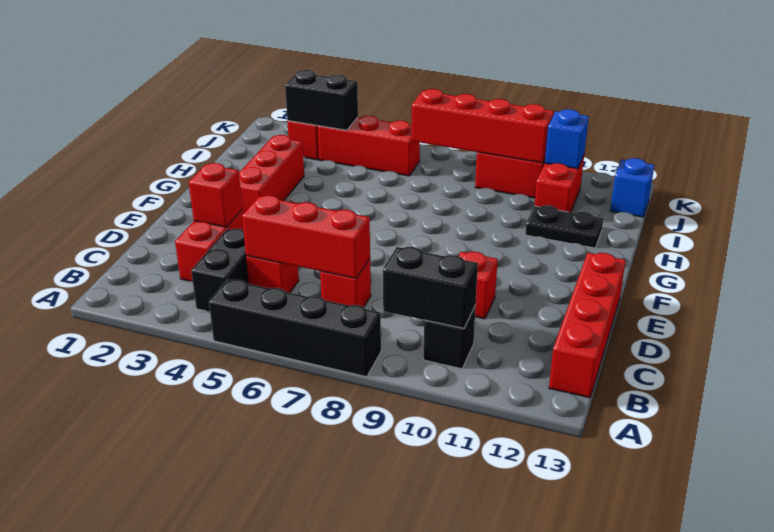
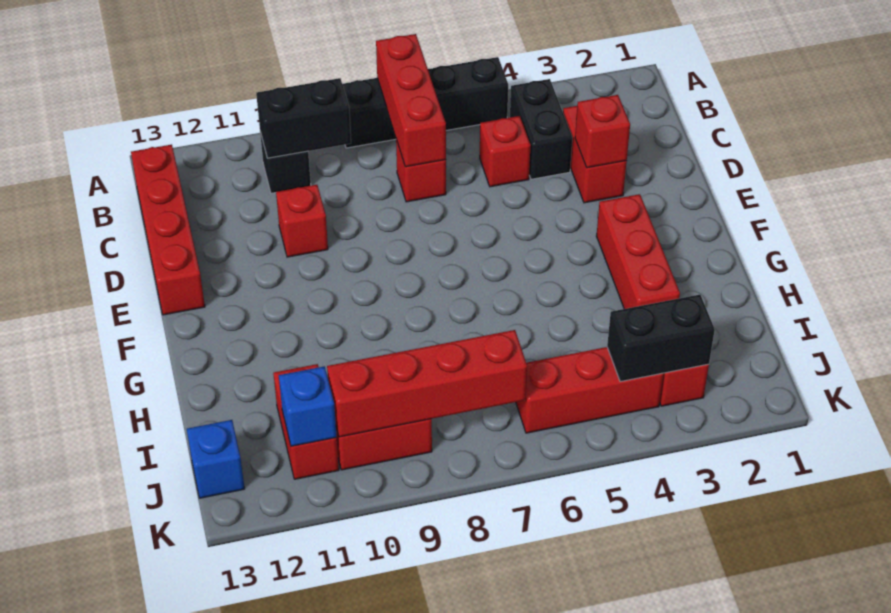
red brick C5:C7 level 2 -> red brick A7:C7 level 2
black plate H11:H12 level 1 -> none

